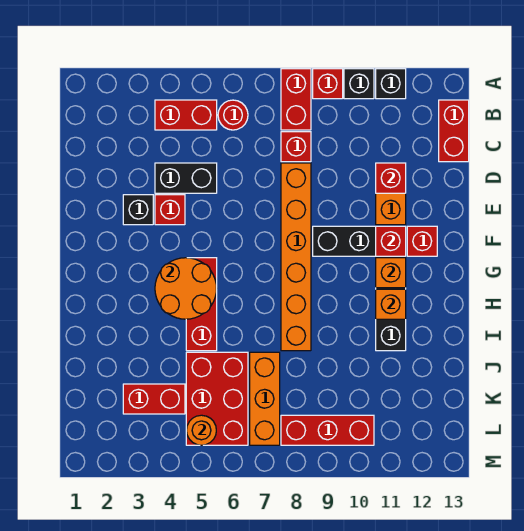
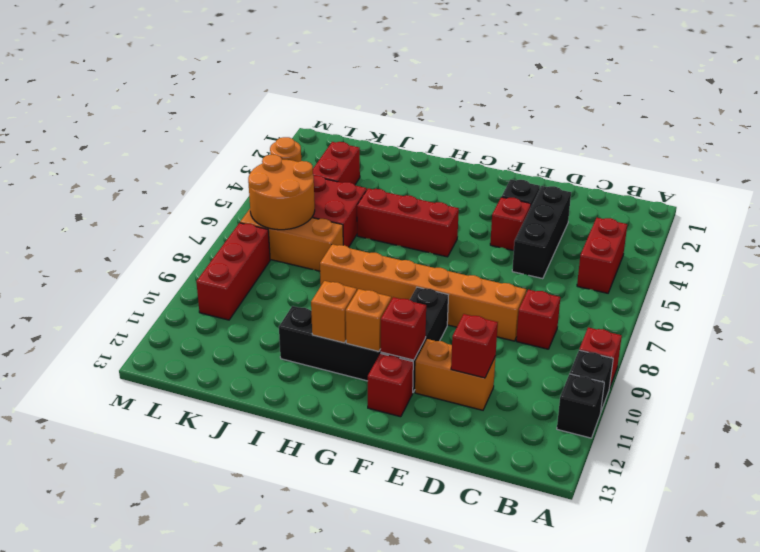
red brick A8:B8 level 1 -> none
red round brick B6 level 1 -> none
red brick B13:C13 level 1 -> none
black brick D4:D5 level 1 -> black brick D3:D5 level 1
orange round brick G4:H5 level 2 -> orange round brick K6:L7 level 2

